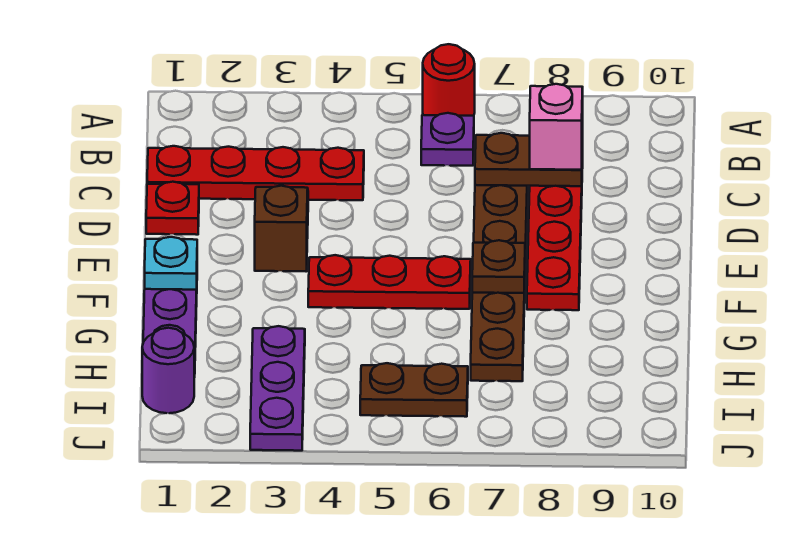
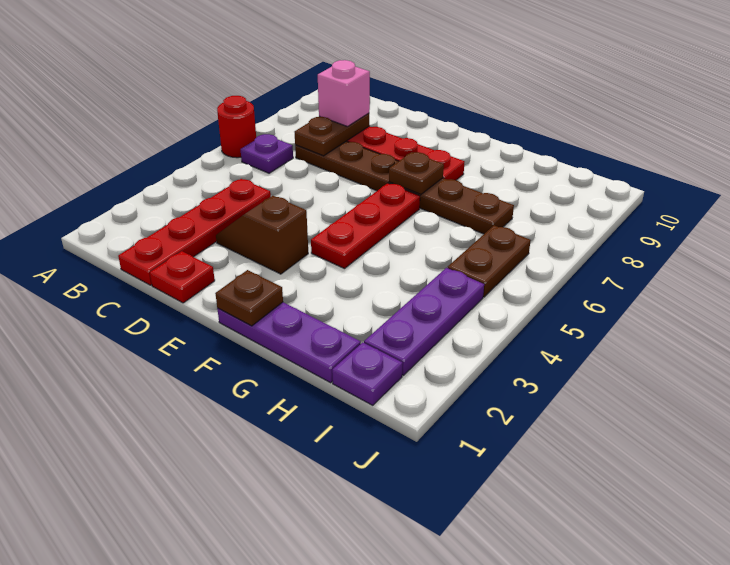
cyan plate F1 level 2 -> brown plate F1 level 2
purple plate H3:J3 level 1 -> purple plate I2:I4 level 1
purple round brick I1 level 1 -> purple plate I1 level 1

